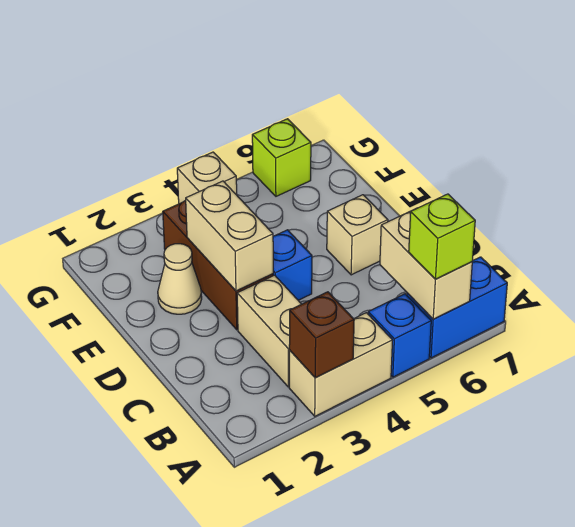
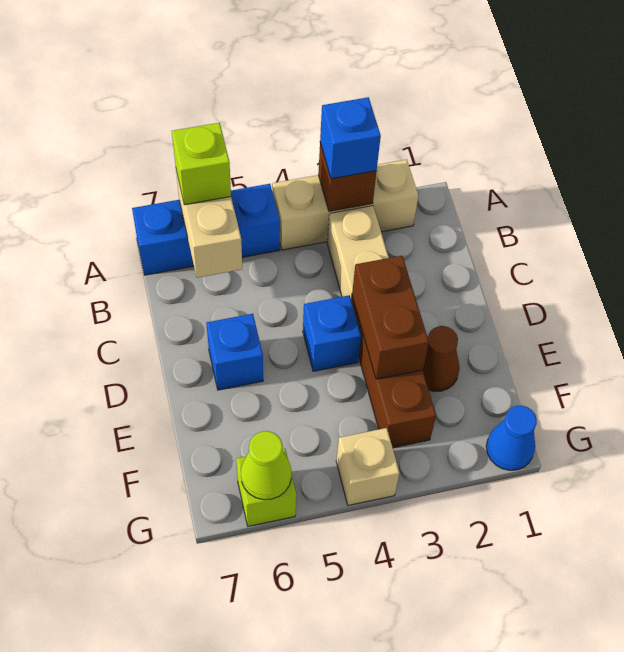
tan brick A3:A4 level 1 -> tan brick A2:A4 level 1
none -> blue brick A3 level 3
tan brick D3:E3 level 2 -> brown brick D3:E3 level 2
tan brick D6 level 1 -> blue brick D6 level 1
tan cone E2 level 1 -> brown cone E2 level 1
none -> blue cone G1 level 1
none -> lime cone G6 level 2

